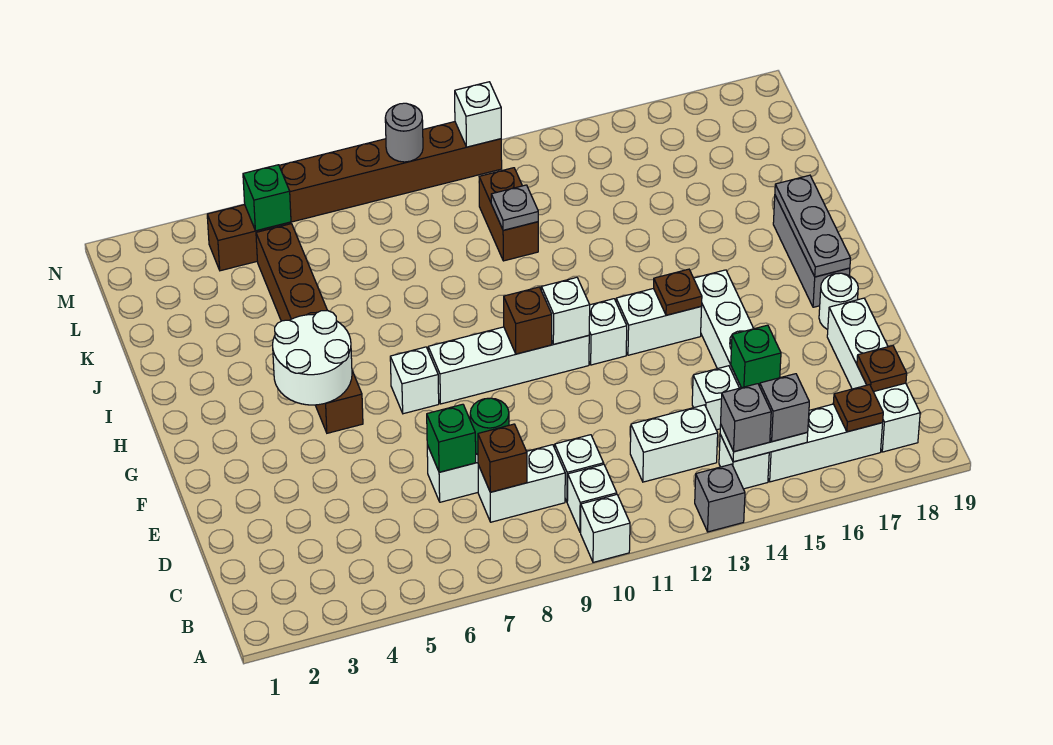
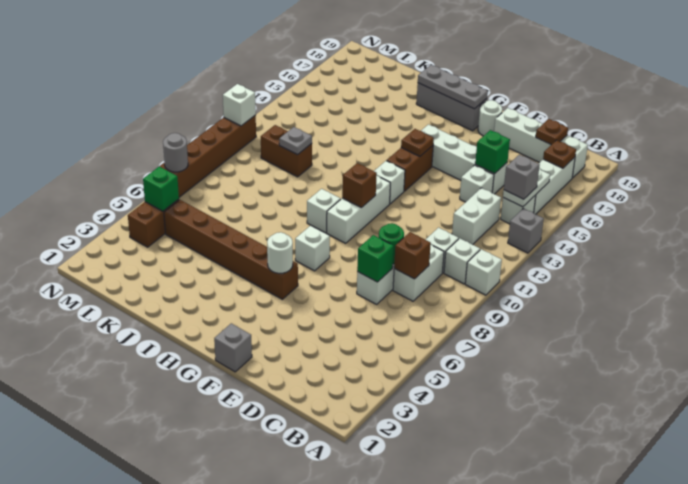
grey brick B15 level 3 -> grey brick F1 level 1
white round brick G4:H5 level 2 -> white round brick G5 level 2
white brick G8:G11 level 1 -> white brick G9:G11 level 1
white brick G11 level 2 -> white brick H9 level 1
white brick G13:G14 level 1 -> brown brick G13:G14 level 1
grey round brick N9 level 2 -> grey round brick N7 level 2

